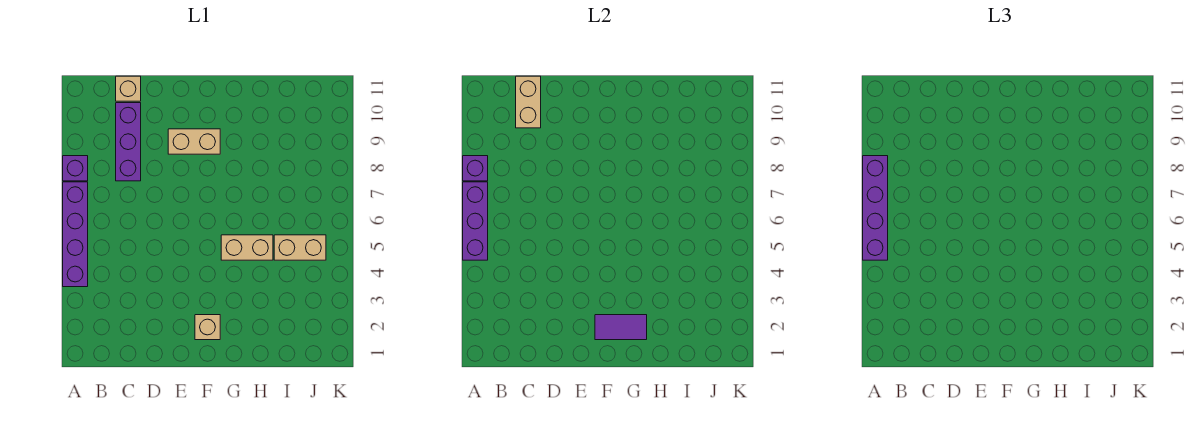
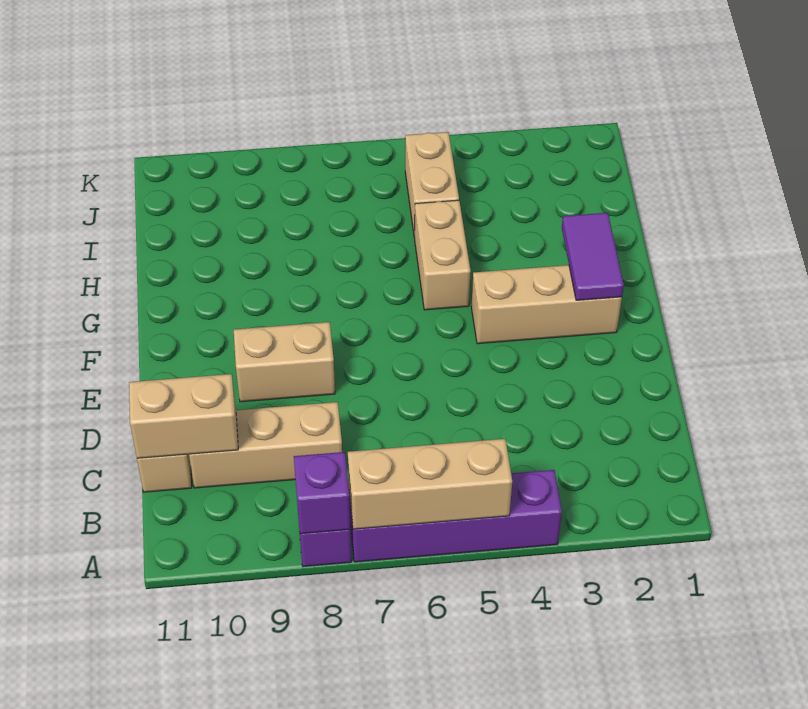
purple brick A5:A7 level 2 -> tan brick A5:A7 level 2
purple brick A5:A8 level 3 -> none
purple brick C8:C10 level 1 -> tan brick C8:C10 level 1
tan brick E9:F9 level 1 -> tan brick E8:E9 level 1
tan brick F2 level 1 -> tan brick F2:F4 level 1

